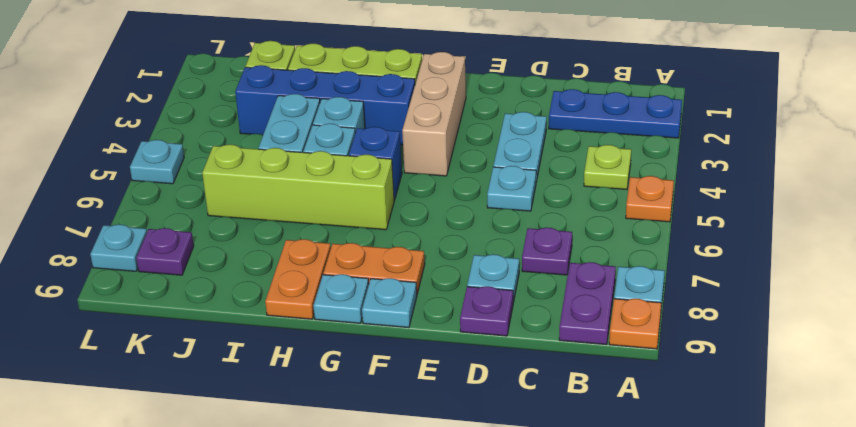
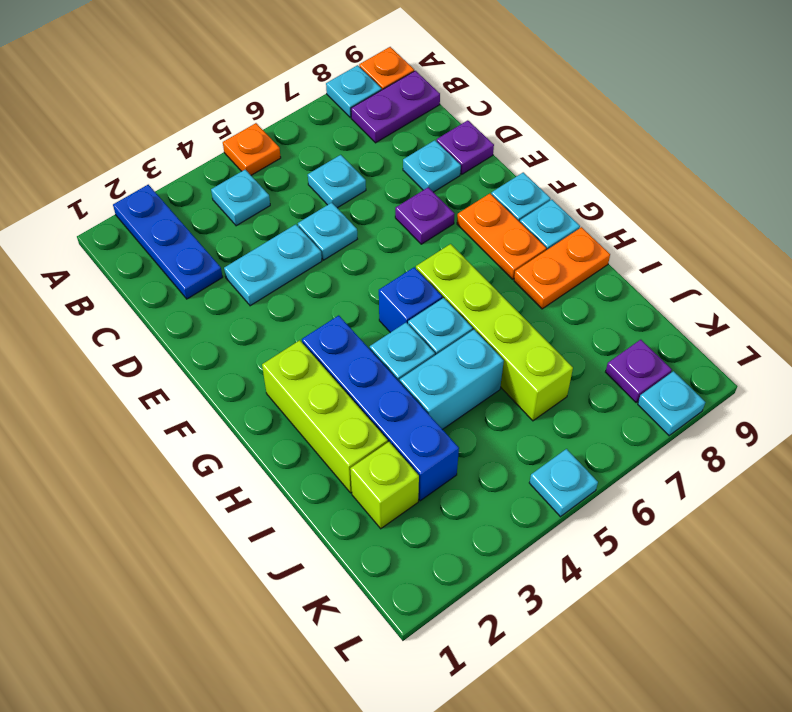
lime plate B4 level 1 -> cyan plate B4 level 1
none -> cyan plate C6 level 1
purple plate C7 level 1 -> purple plate E7 level 1
tan brick F2:F4 level 1 -> none

